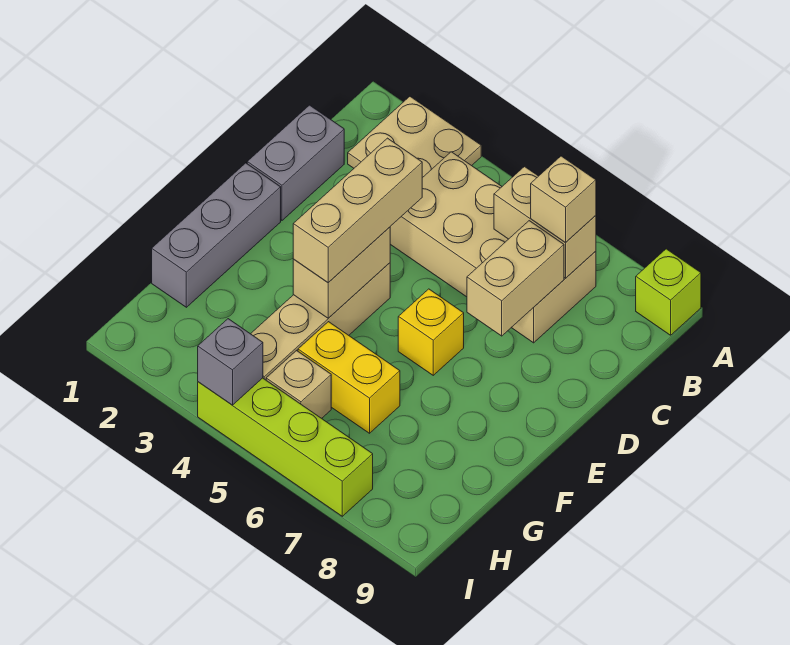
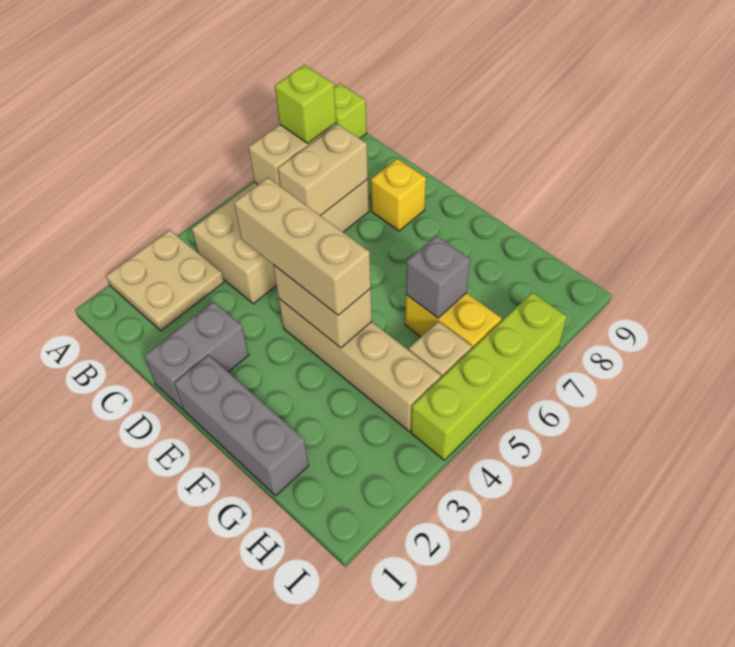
tan brick B7 level 3 -> lime brick B7 level 3
grey brick C1:D1 level 1 -> grey brick D1:D2 level 1
tan brick C7:D7 level 2 -> tan brick C6:C7 level 2
yellow brick E6 level 1 -> yellow brick D8 level 1
yellow brick G5:G6 level 1 -> yellow brick G6:H6 level 1
grey brick I4 level 2 -> grey brick G6 level 2

